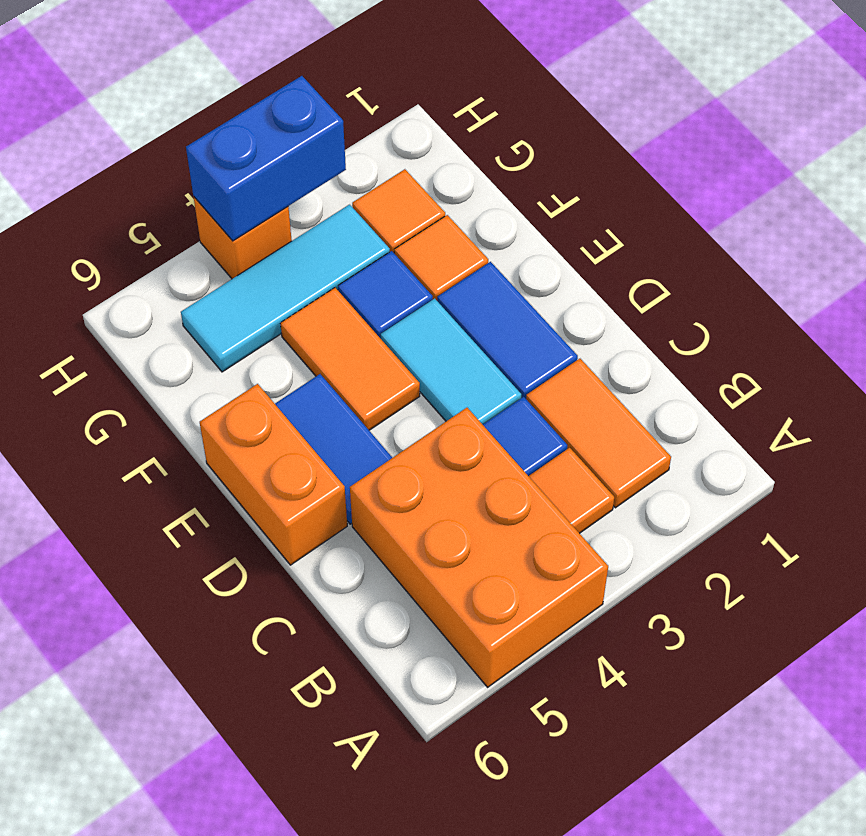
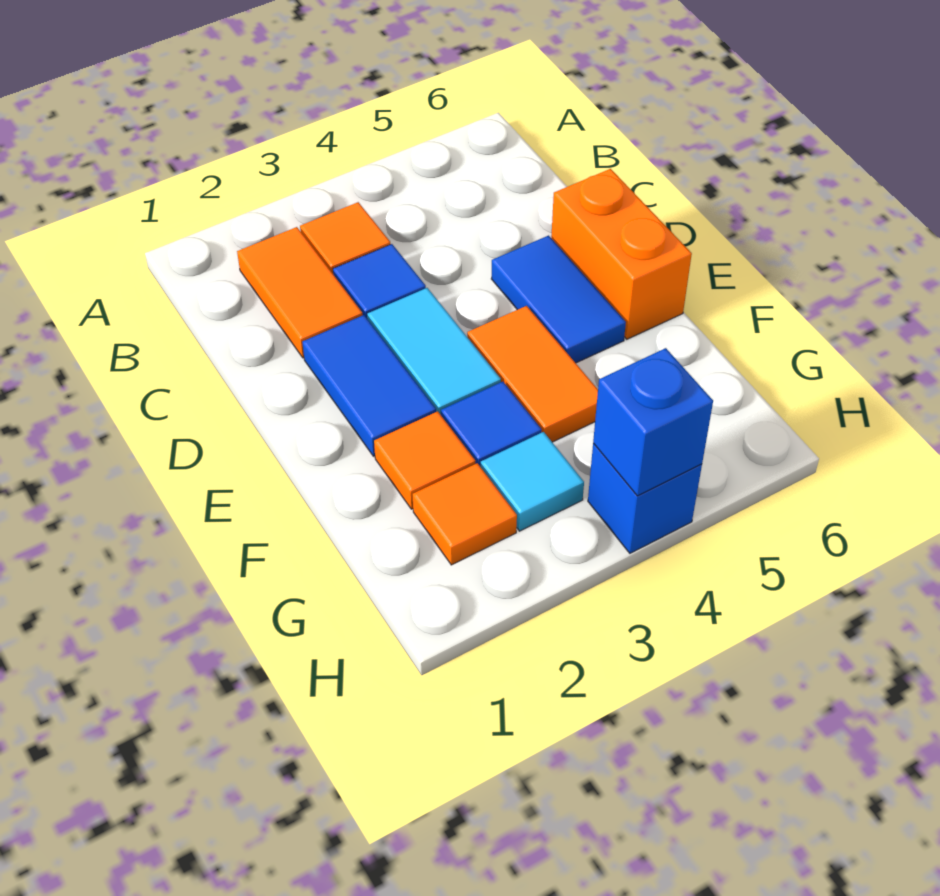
orange brick A4:C5 level 1 -> none
cyan tile G3:G5 level 1 -> cyan tile G3 level 1
blue brick H3:H4 level 2 -> blue brick H4 level 2
orange brick H4 level 1 -> blue brick H4 level 1

